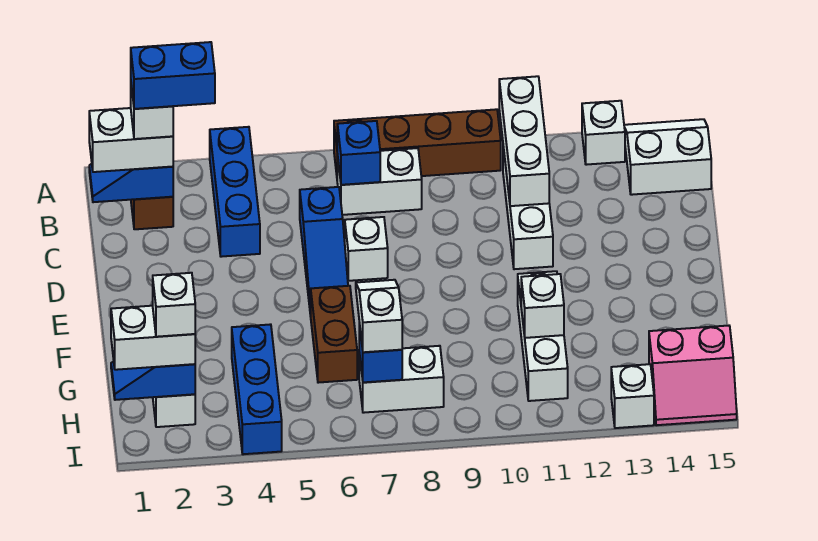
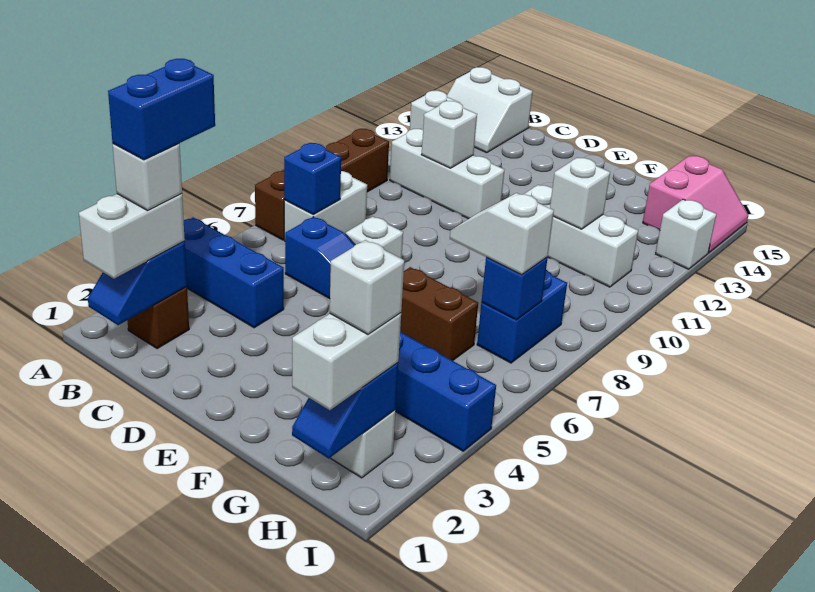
white brick A11:C11 level 2 -> white brick C11 level 2
white slope A14:B15 level 1 top B -> white slope A14:B15 level 1 top 15
white brick H7:H8 level 1 -> blue brick H7:H8 level 1

